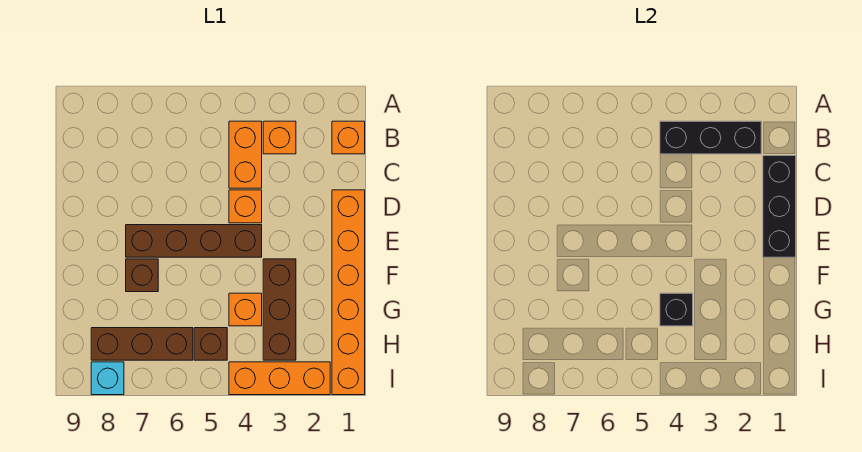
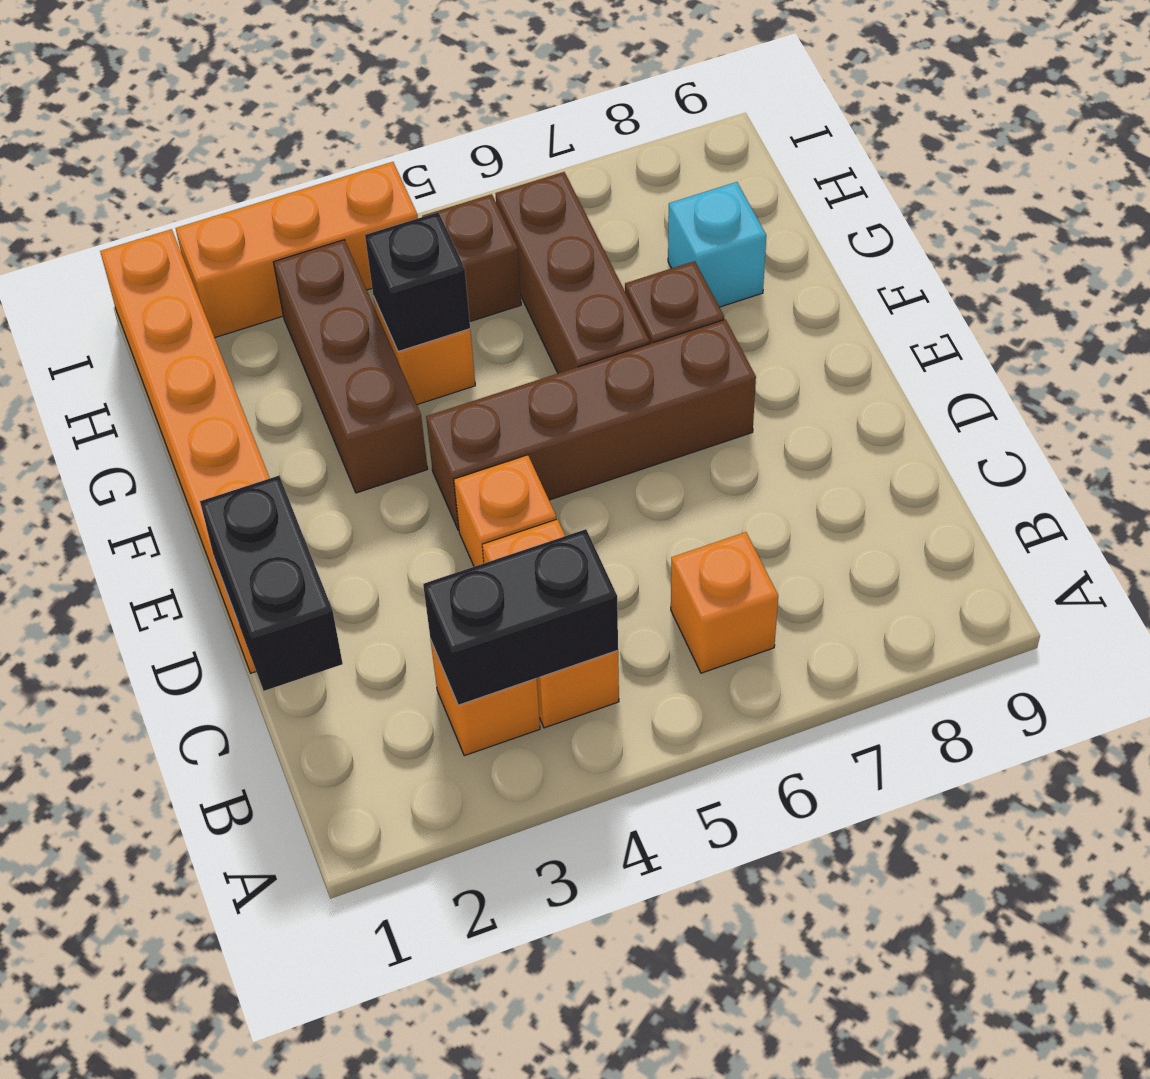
orange brick B1 level 1 -> orange brick B6 level 1
black brick B2:B4 level 2 -> black brick B3:B4 level 2
black brick C1:E1 level 2 -> black brick C1:D1 level 2
brown brick H6:H8 level 1 -> brown brick F6:H6 level 1
cyan brick I8 level 1 -> cyan brick G8 level 1

